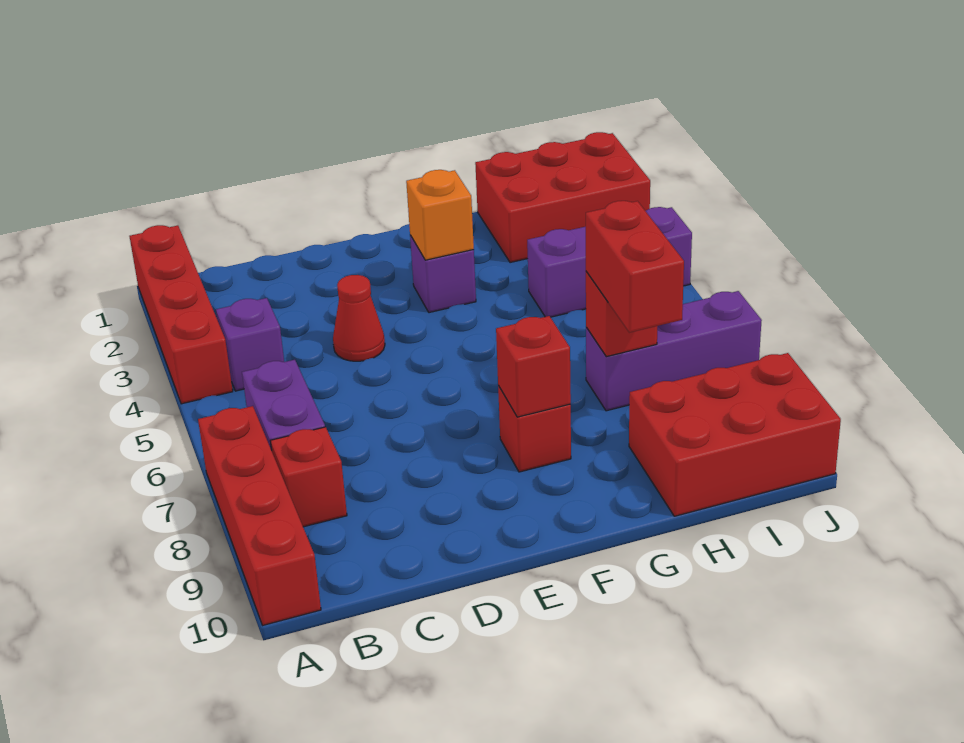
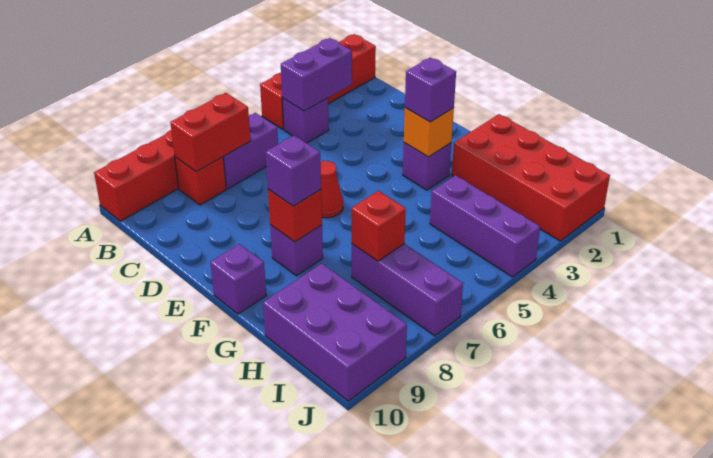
none -> purple brick B3:B4 level 2
red cone D4 level 1 -> red cone E6 level 1
none -> purple brick F3 level 3
red brick F8 level 1 -> purple brick F8 level 1
none -> purple brick F8 level 3
none -> purple brick F10 level 1
red brick H1:J2 level 1 -> red brick G1:J2 level 1
red brick H7:H8 level 3 -> red brick B7:B8 level 2
red brick H9:J10 level 1 -> purple brick H9:J10 level 1

